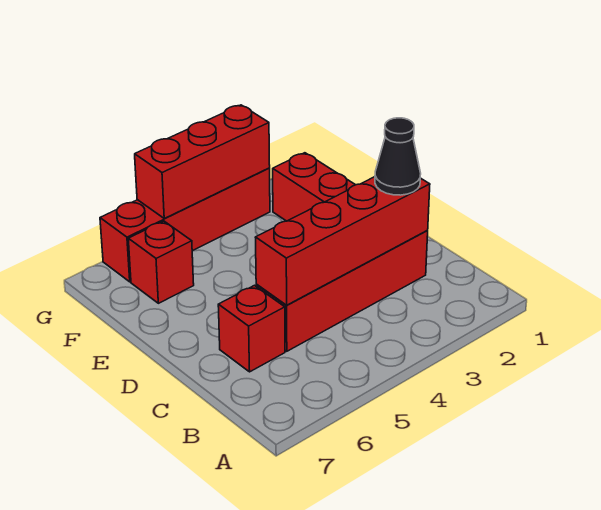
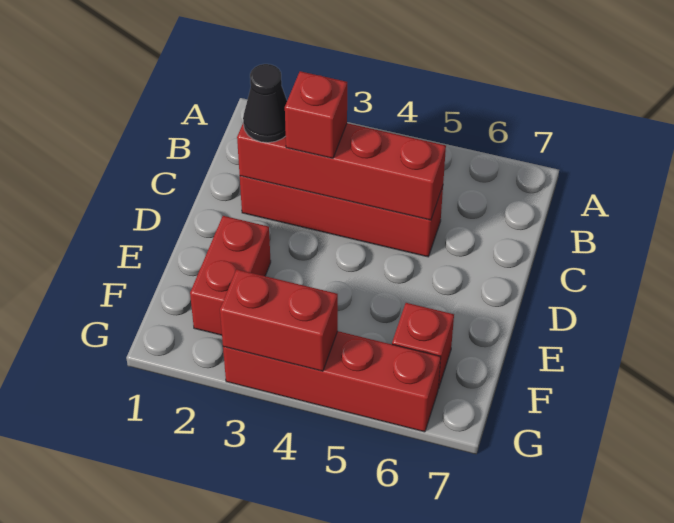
red brick C6 level 1 -> red brick C3 level 3
red brick G3:G5 level 2 -> red brick G3:G4 level 2

